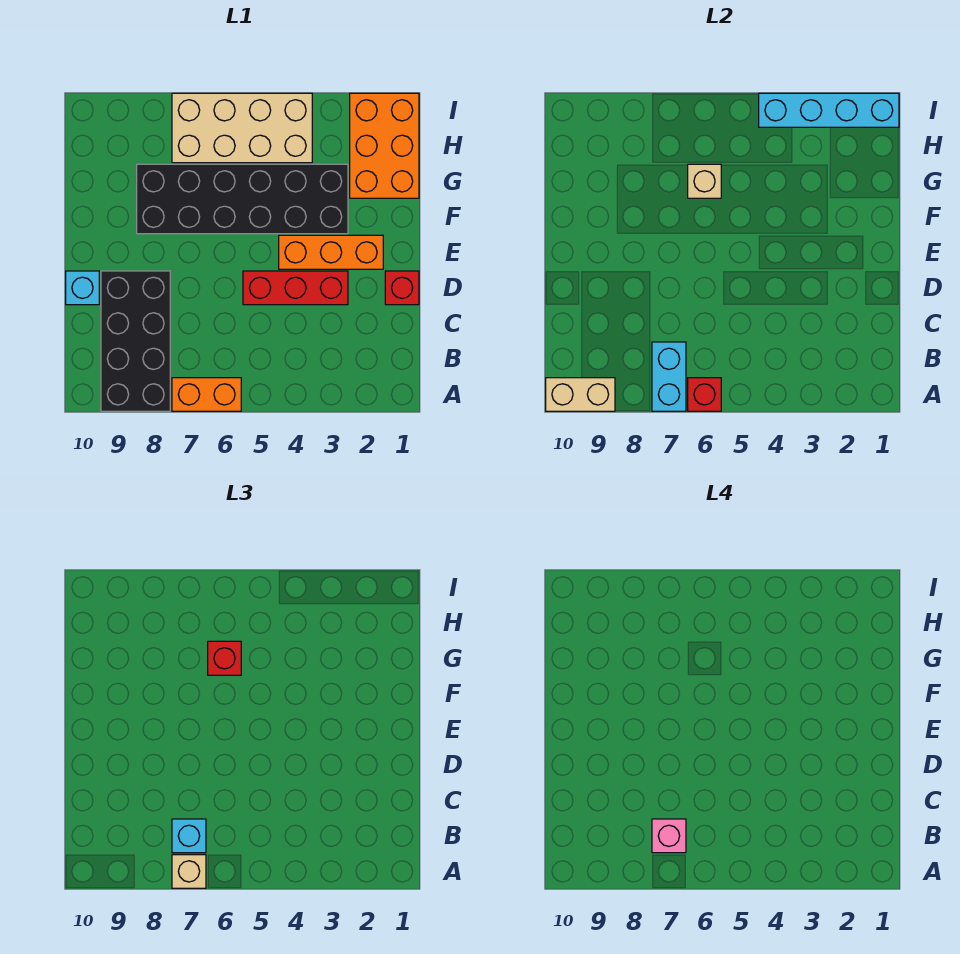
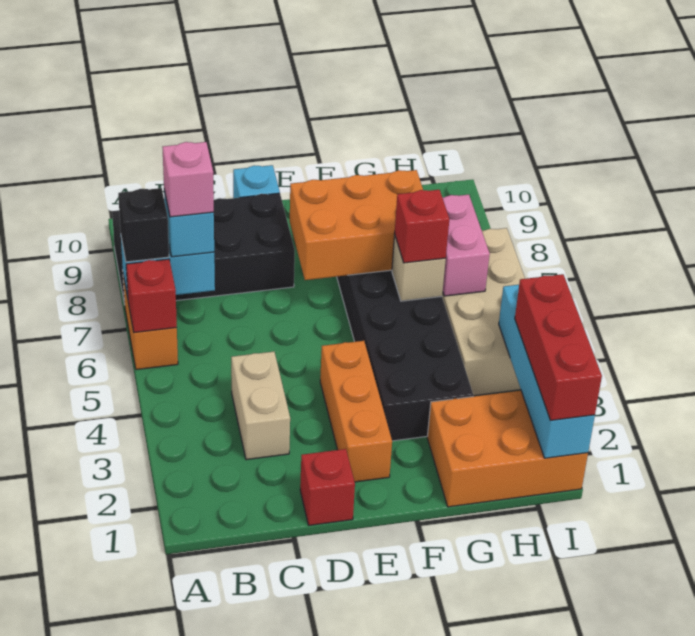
tan brick A7 level 3 -> black brick A7 level 3
tan brick A9:A10 level 2 -> tan brick C3:C4 level 1
red brick D3:D5 level 1 -> red brick I1:I3 level 3
none -> orange brick E7:G8 level 2
none -> pink brick H6:H7 level 2

